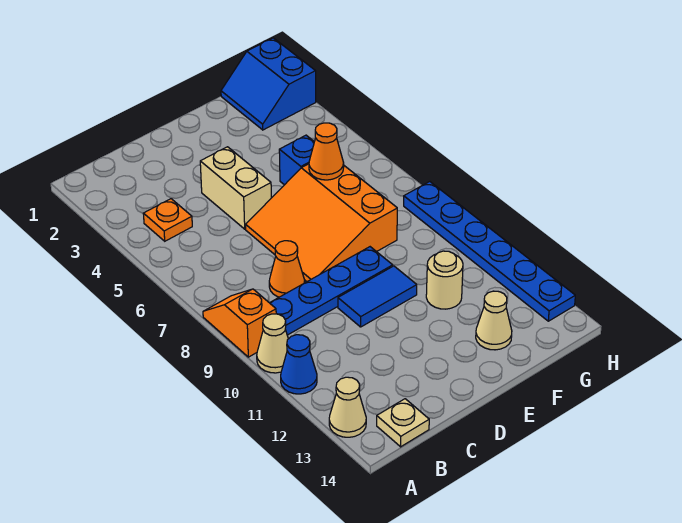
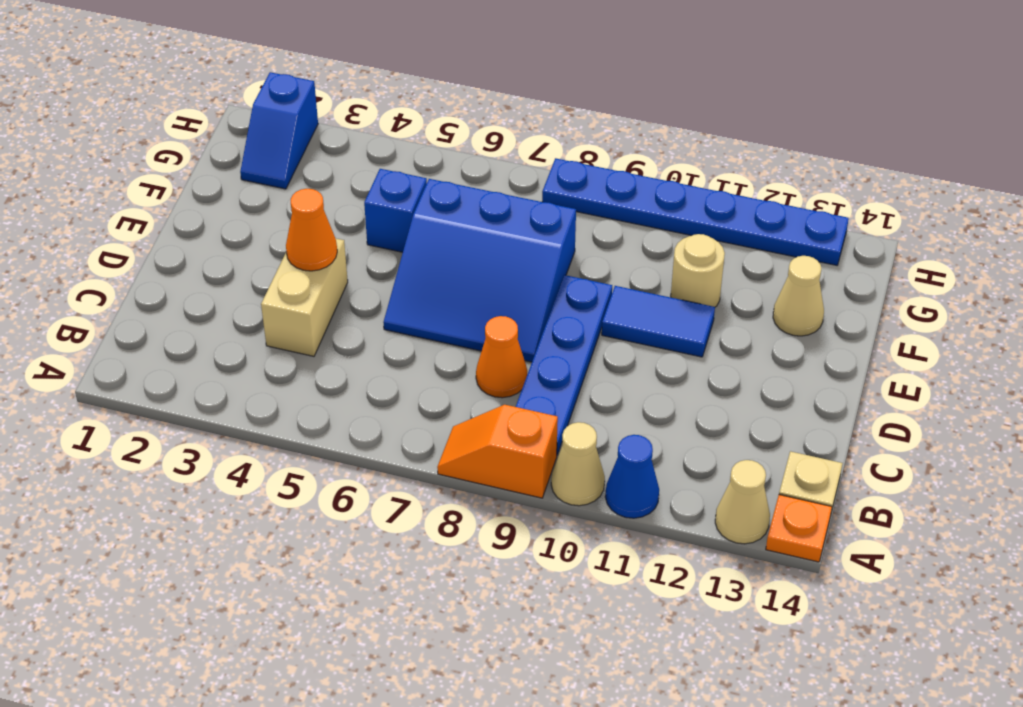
orange plate B4 level 1 -> orange plate A14 level 1
tan brick D4:D5 level 1 -> tan brick C4:D4 level 1
orange slope D6:F8 level 1 top F -> blue slope D6:F8 level 1 top F
blue tile D10:E10 level 1 -> blue tile E10:E11 level 1
orange cone F6 level 2 -> orange cone D4 level 2
blue slope G1:H2 level 1 top H -> blue slope G2:H2 level 1 top H

